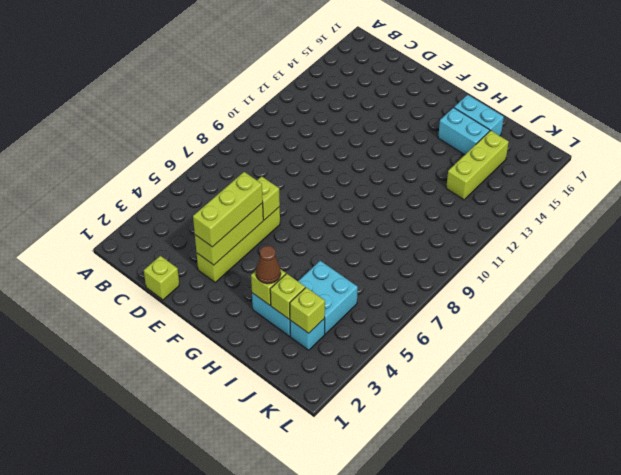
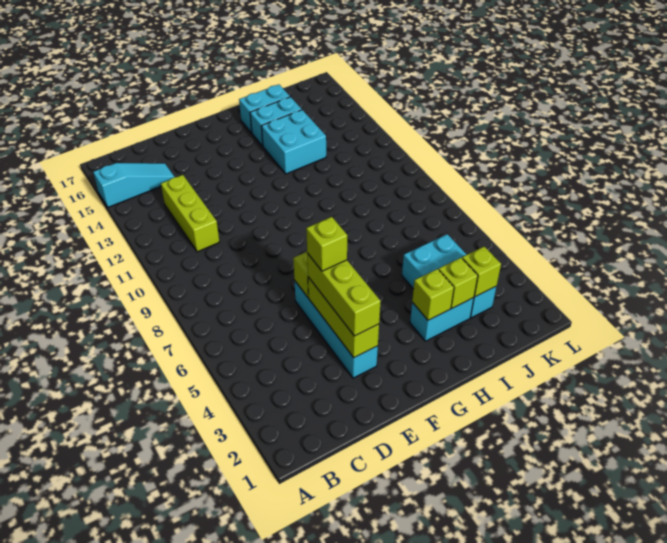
none -> cyan slope A15:C15 level 1 top A
lime brick D1 level 1 -> lime brick E5 level 4
lime brick E3:E6 level 1 -> cyan brick E3:E6 level 1
brown cone H3 level 3 -> none
none -> cyan brick H13:I14 level 1
lime brick J13:J15 level 1 -> lime brick C11:C13 level 1

